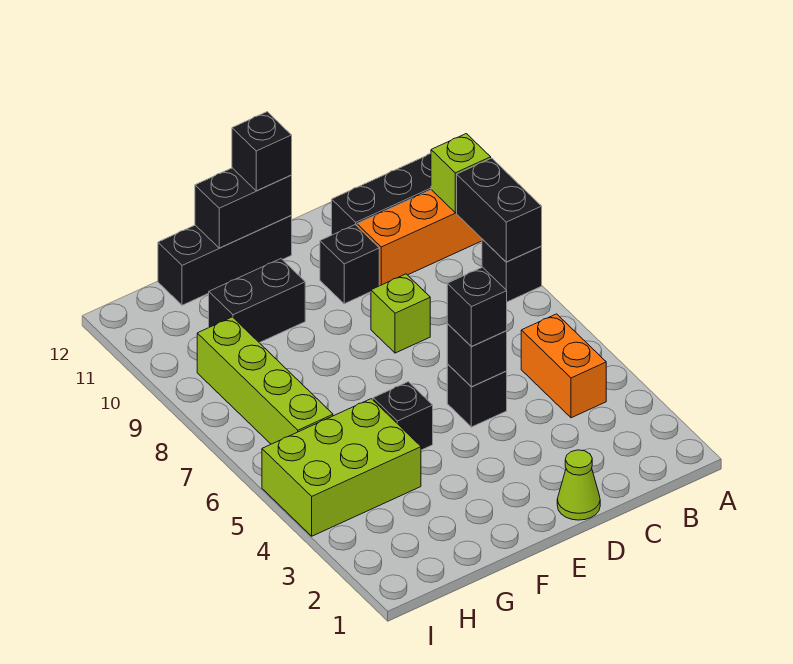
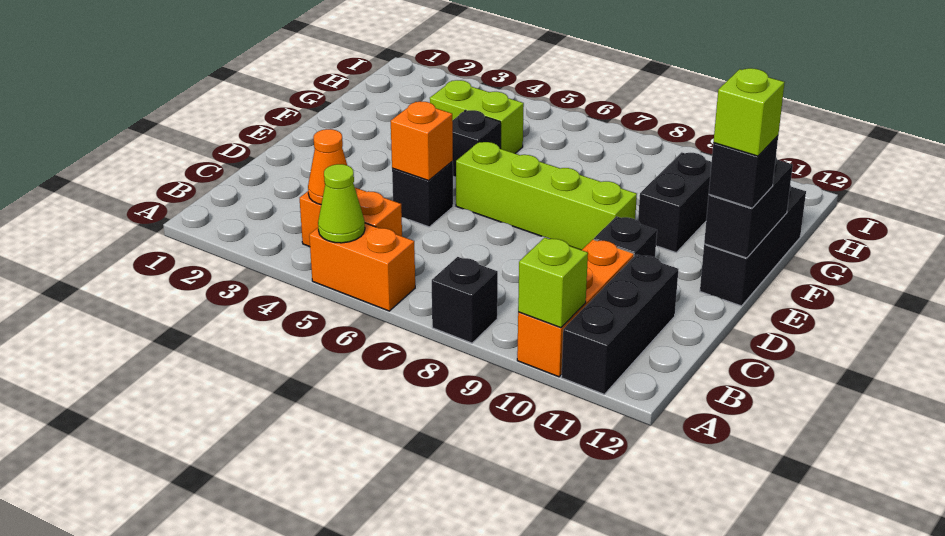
none -> orange brick A5:A6 level 1
black brick A8:A9 level 2 -> none
none -> orange cone B4 level 2
lime cone D1 level 1 -> lime cone A5 level 2
black brick D5 level 2 -> orange brick D5 level 2
black brick D5 level 3 -> none
lime brick D8 level 1 -> lime brick E12 level 4
lime brick G4:I5 level 1 -> lime brick G4:G5 level 1
lime brick H6:H9 level 1 -> lime brick E6:E9 level 1

